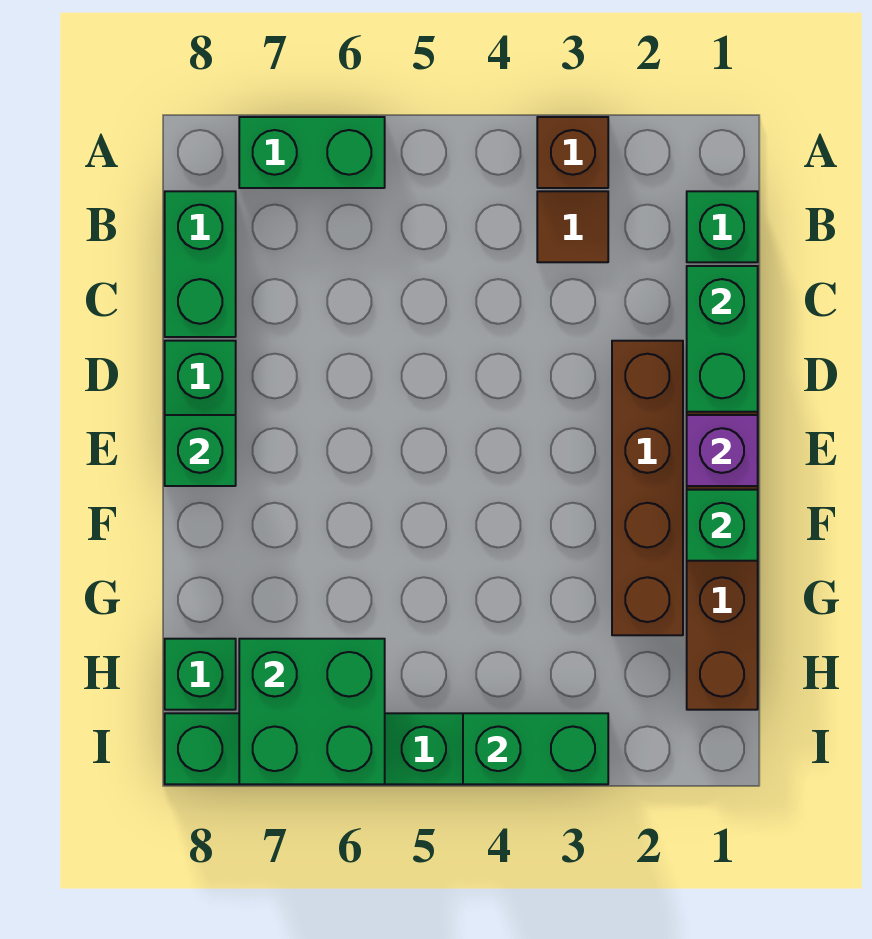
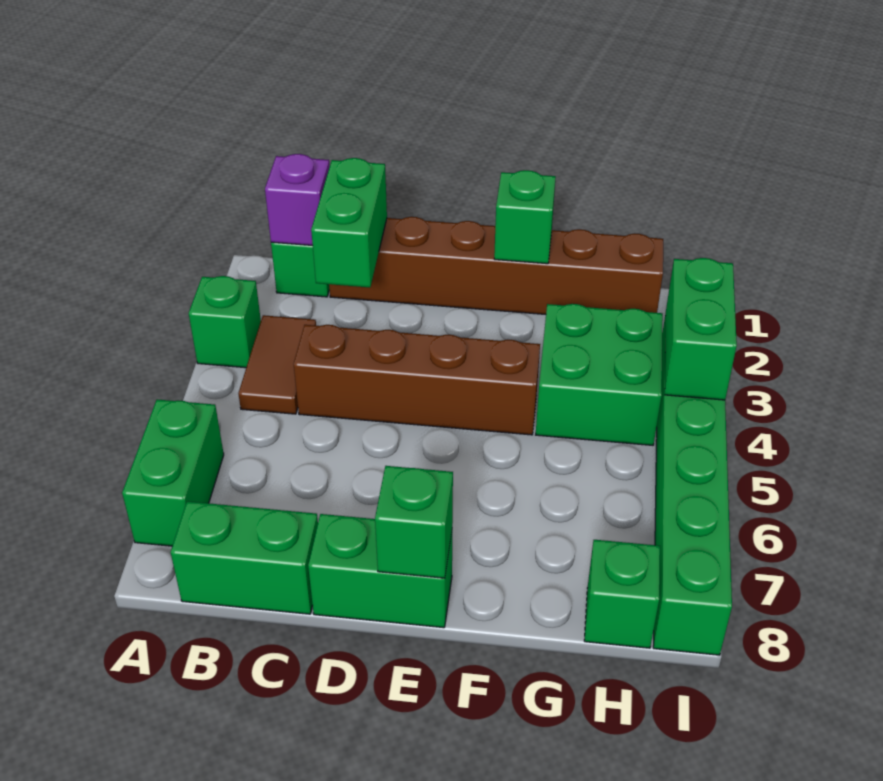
brown brick A3 level 1 -> green brick A3 level 1
brown tile B3 level 1 -> brown tile B3:B4 level 1
green brick C1:D1 level 2 -> green brick C1:C2 level 2
brown brick D2:G2 level 1 -> brown brick C4:F4 level 1
purple brick E1 level 2 -> purple brick B1 level 2
green brick H6:I7 level 2 -> green brick G3:H4 level 1

